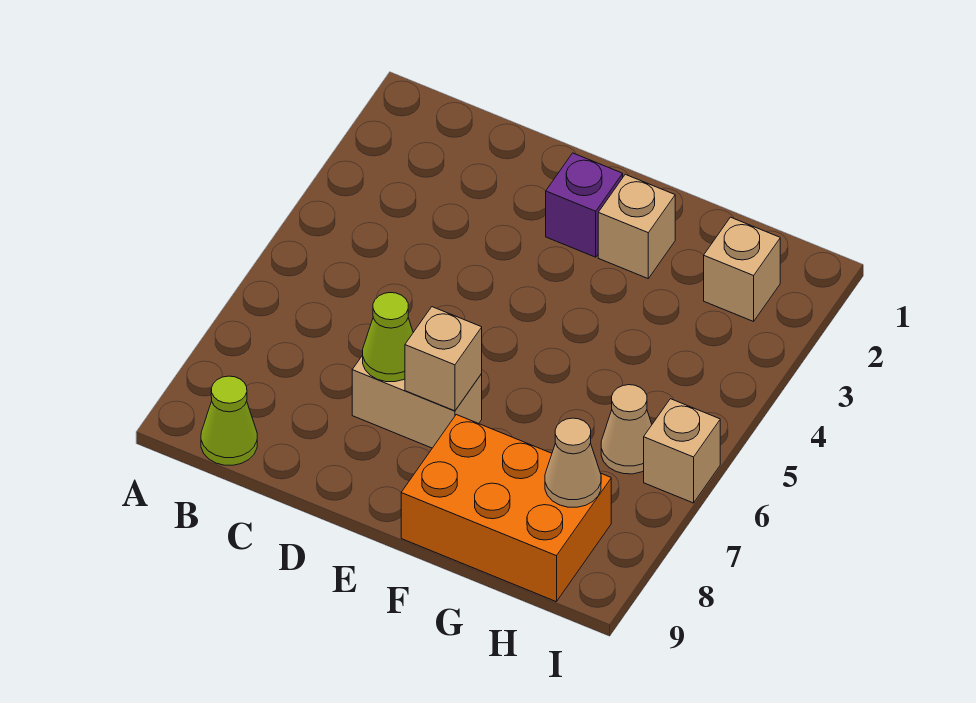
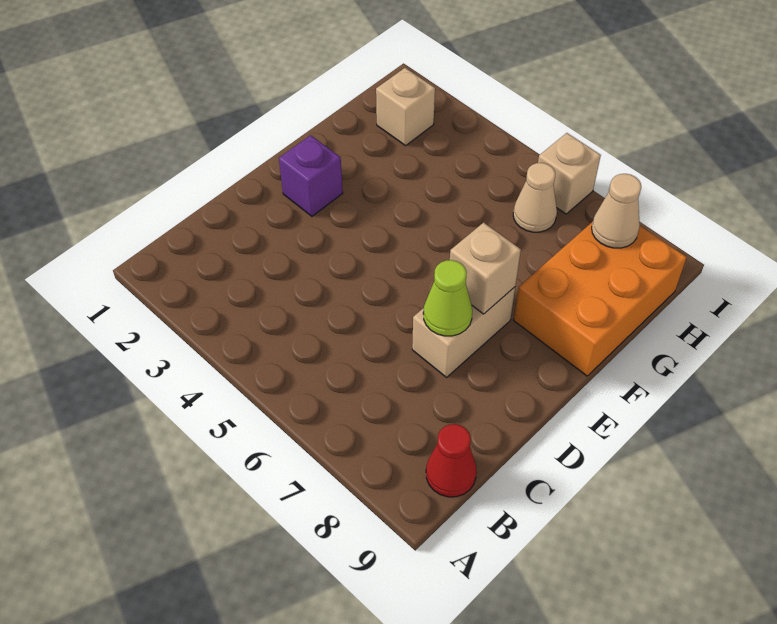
lime cone B9 level 1 -> red cone B9 level 1
tan brick F2 level 1 -> none

